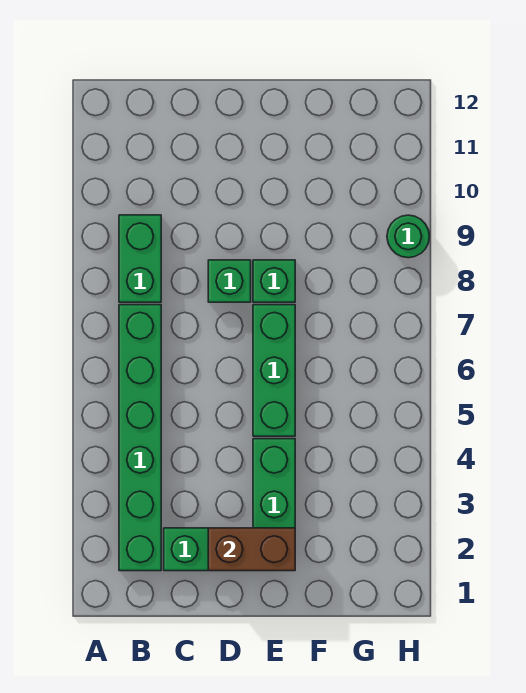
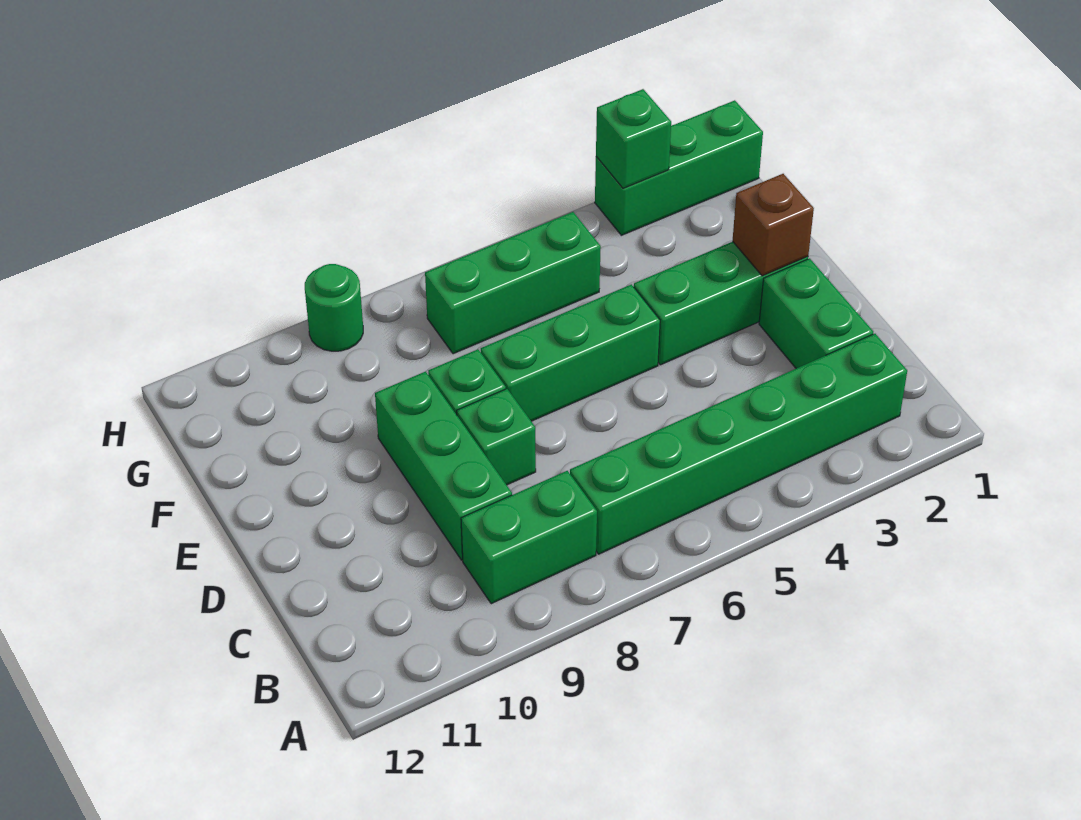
none -> green brick C9:E9 level 1
brown brick D2:E2 level 2 -> brown brick E2 level 2
none -> green brick G5:G7 level 1
none -> green brick H1:H3 level 1
none -> green brick H3 level 2

